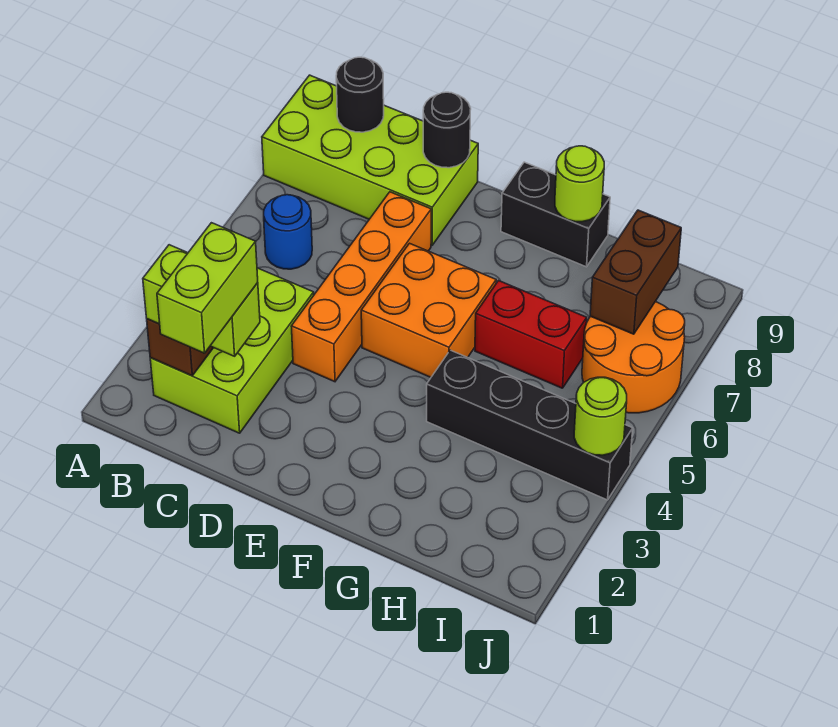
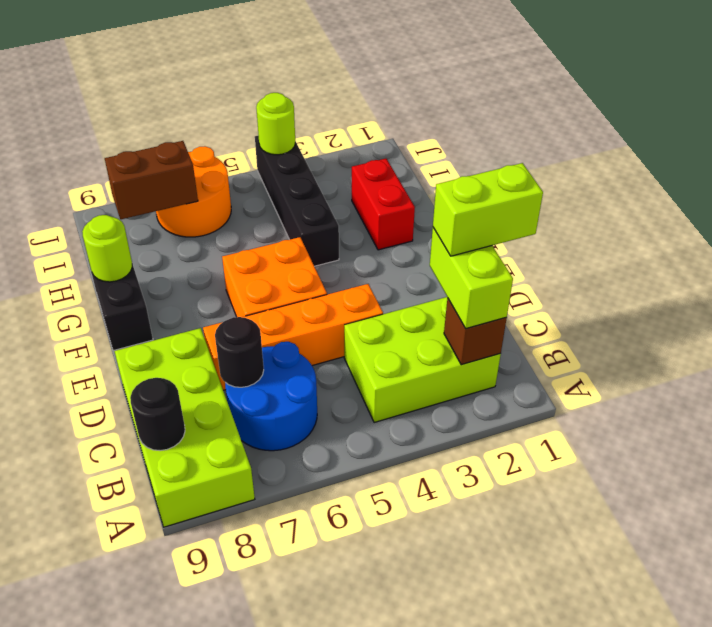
blue round brick B6 level 1 -> blue round brick B6:C7 level 1
black round brick D9 level 2 -> black round brick C7 level 2
red brick G6:H6 level 1 -> red brick G2:H2 level 1

